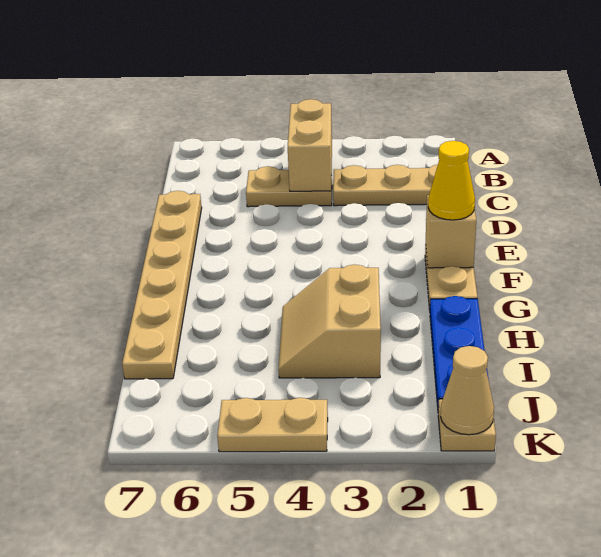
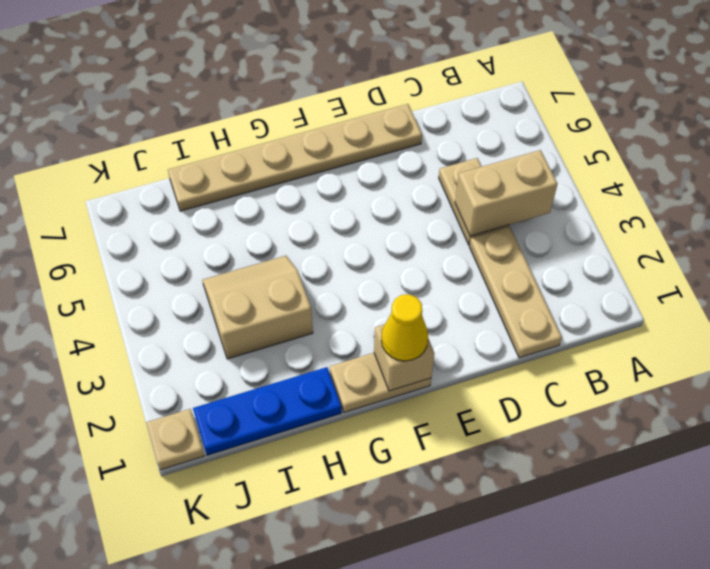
tan cone K1 level 2 -> none
tan plate K4:K5 level 1 -> none

